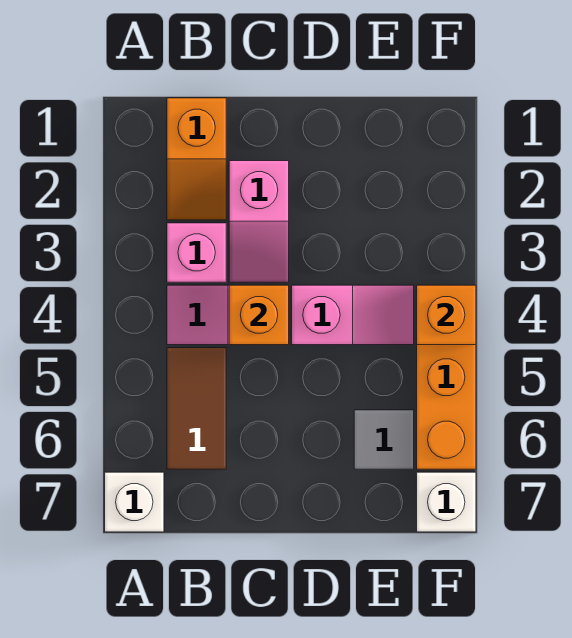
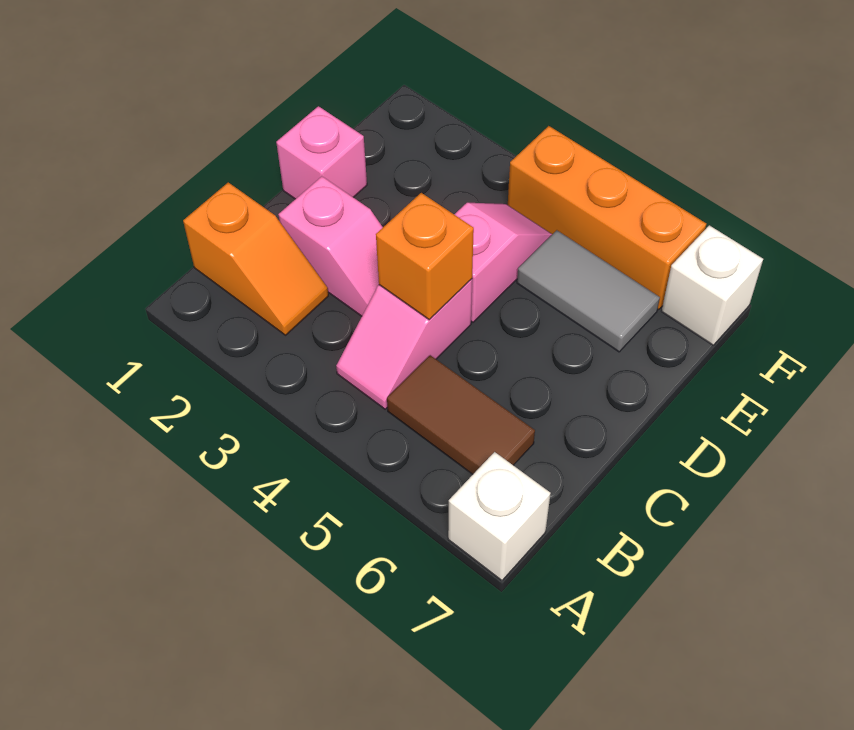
pink brick B3 level 1 -> pink brick D1 level 1
grey tile E6 level 1 -> grey tile E5:E6 level 1
orange brick F4 level 2 -> none

